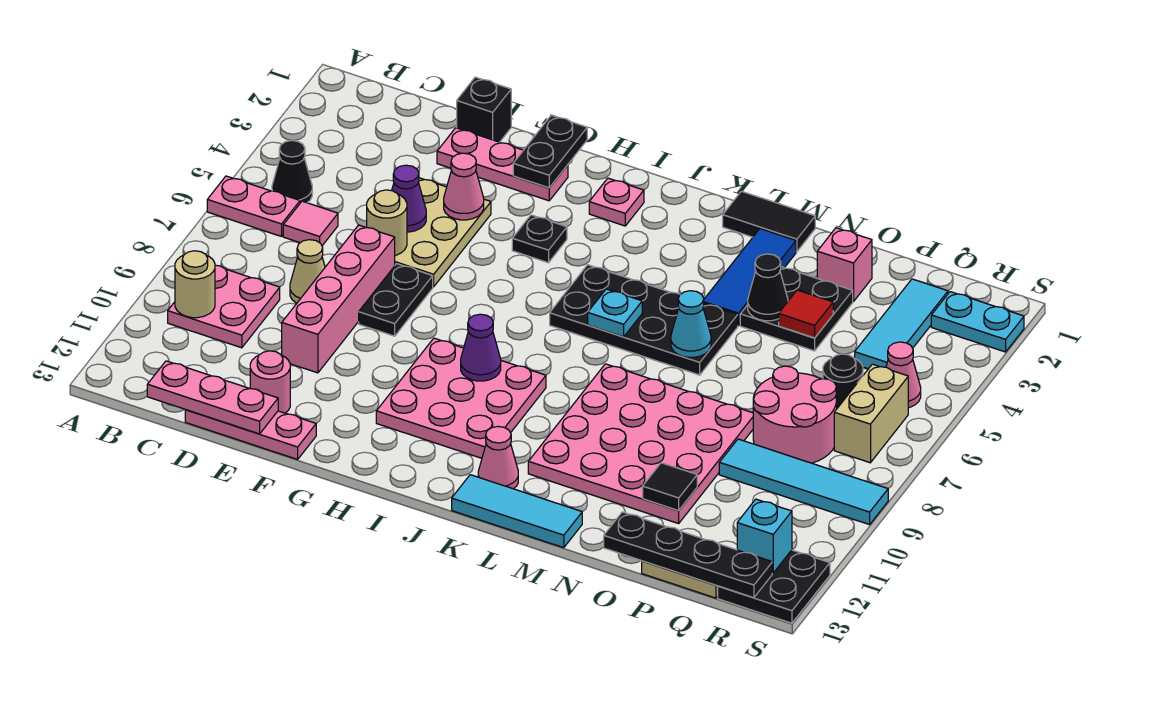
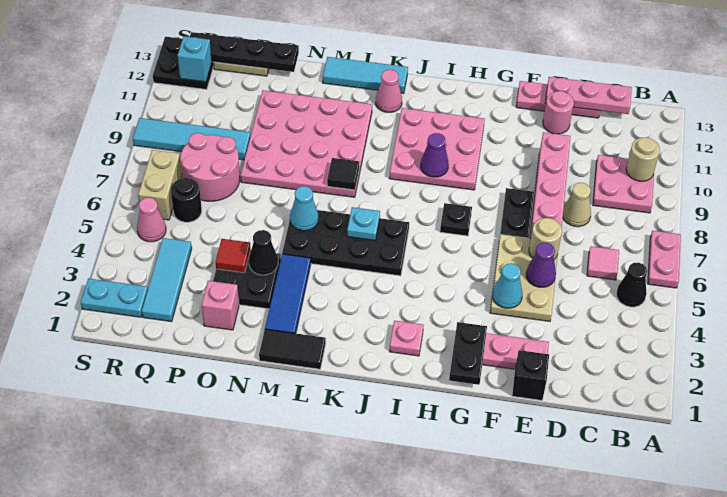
pink plate A6:B6 level 1 -> pink plate A6:A7 level 1
pink cone F4 level 2 -> cyan cone F4 level 2
black plate H4 level 1 -> black plate H7 level 1
black tile O11 level 2 -> black tile L8 level 2

